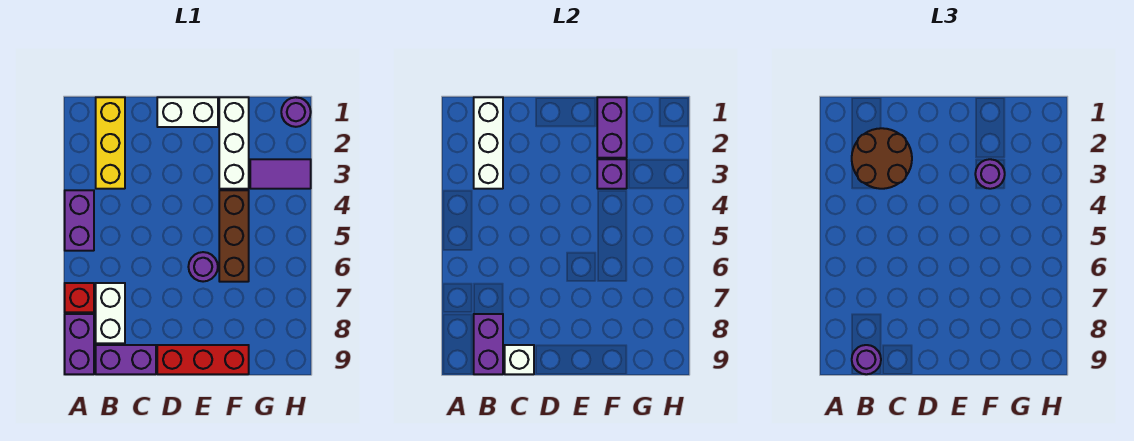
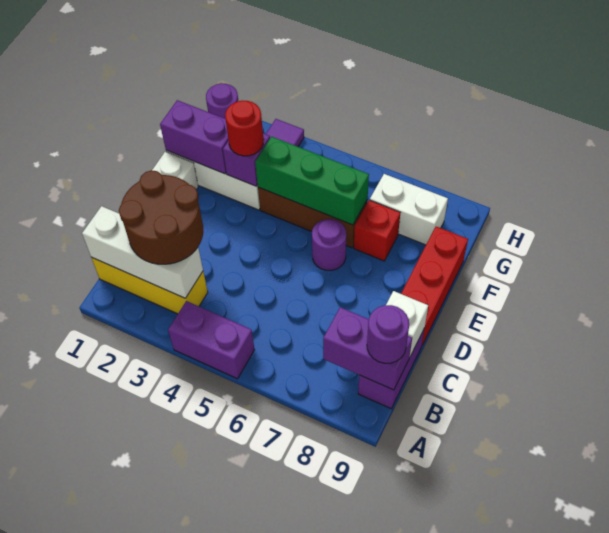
red brick A7 level 1 -> red brick F7 level 1
purple brick A8:A9 level 1 -> none
white brick B7:B8 level 1 -> white brick G7:G8 level 1
purple round brick F3 level 3 -> red round brick F3 level 3
none -> green brick F4:F6 level 2

